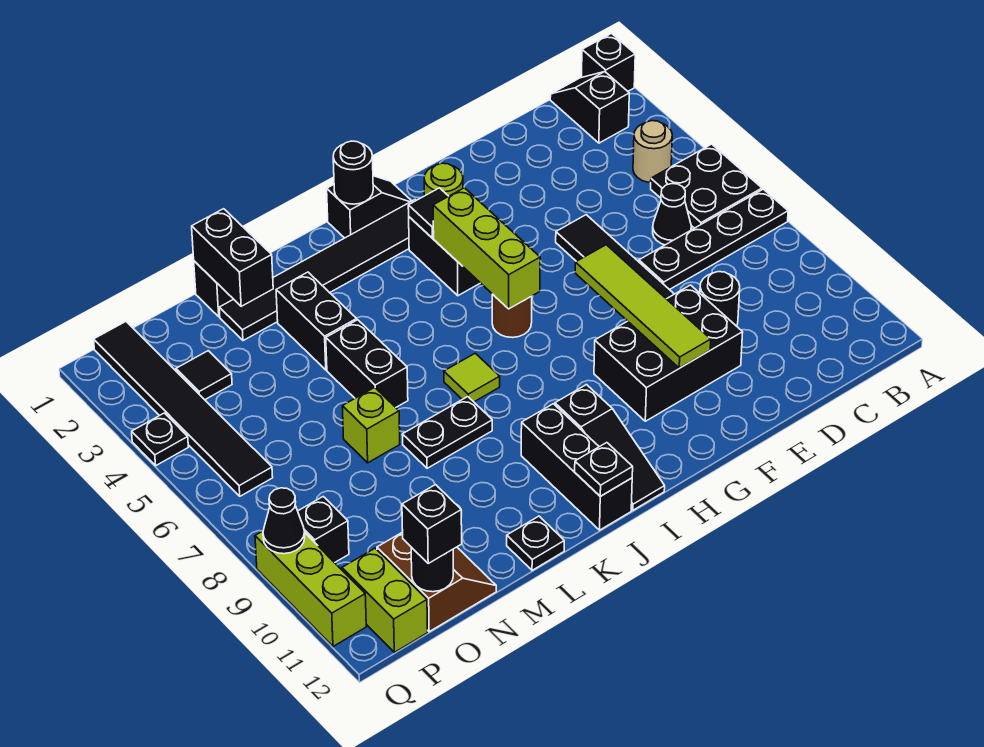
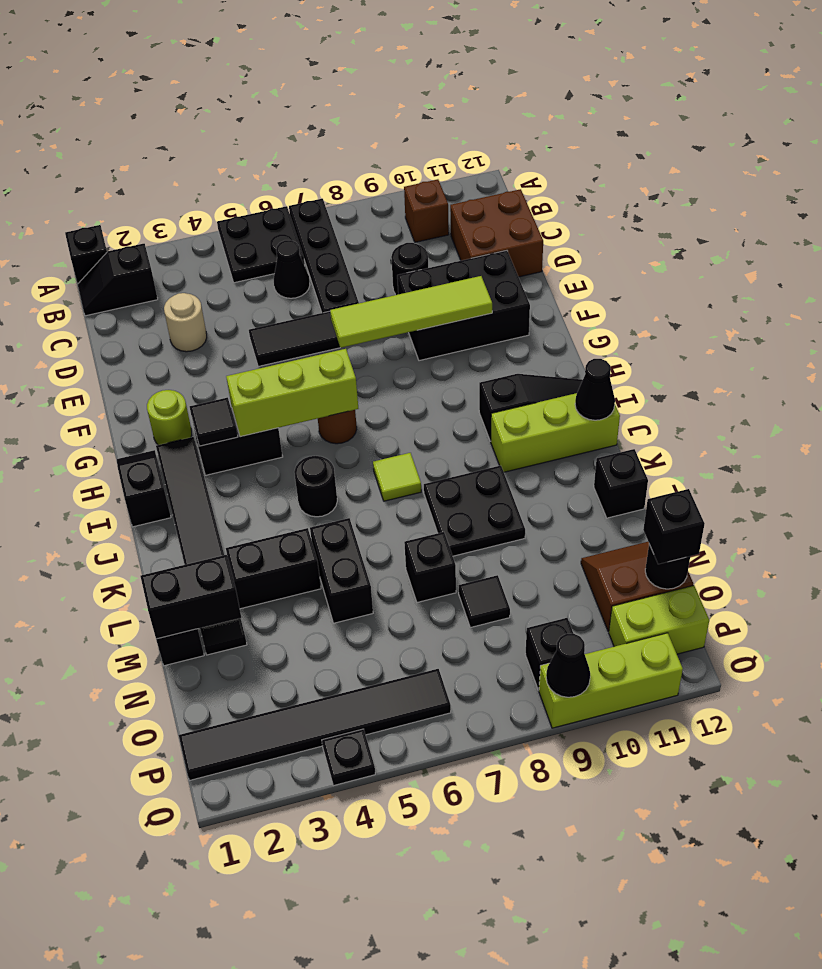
tan round brick B4 level 1 -> tan round brick D3 level 1
none -> brown brick B10 level 1
none -> brown brick C11:D12 level 1
black brick E9:G10 level 1 -> black brick E9:F11 level 1
black round brick I1 level 2 -> black round brick J5 level 1
black brick J10:J12 level 1 -> lime brick J10:J12 level 1
black plate J12 level 2 -> black cone J12 level 2
black plate K8:L8 level 1 -> black plate K8:L9 level 1
black brick L5:L6 level 1 -> black brick L5:M5 level 1
black plate L12 level 1 -> black brick L12 level 1
lime brick M7 level 1 -> black brick M7 level 1
black tile O3 level 1 -> black tile N8 level 1

